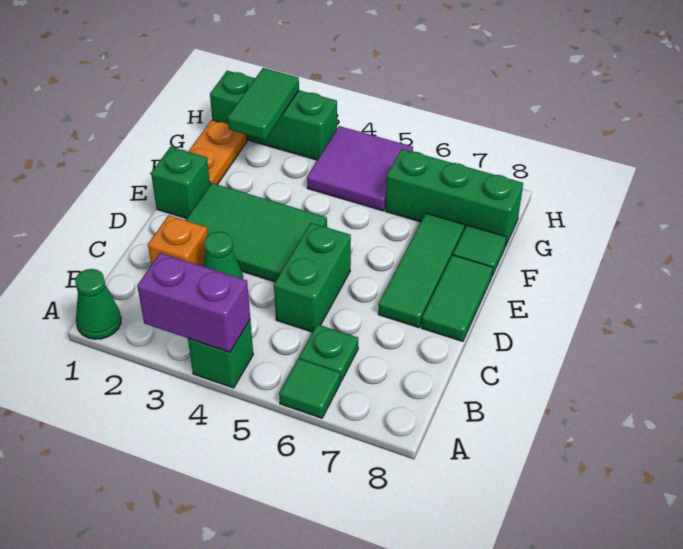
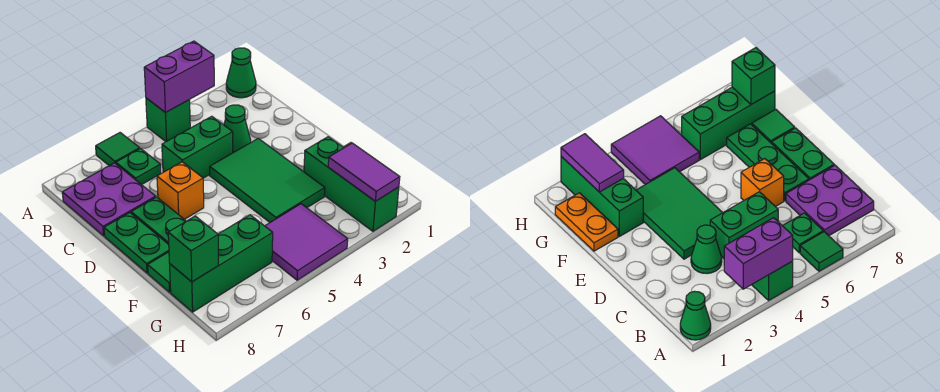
none -> purple plate B7:C8 level 1
orange brick C2 level 1 -> orange brick D6 level 1
green brick C5:D5 level 1 -> green brick C4:C5 level 1
green tile D2:E4 level 1 -> green tile D3:F4 level 1
green tile D7:F7 level 1 -> green plate D7:F7 level 1
green tile D8:E8 level 1 -> green plate D8:E8 level 1
green brick E1 level 1 -> green brick G8 level 2
green tile G2:H2 level 2 -> purple tile G2:H2 level 2
green brick H1:H3 level 1 -> green brick F2:H2 level 1

